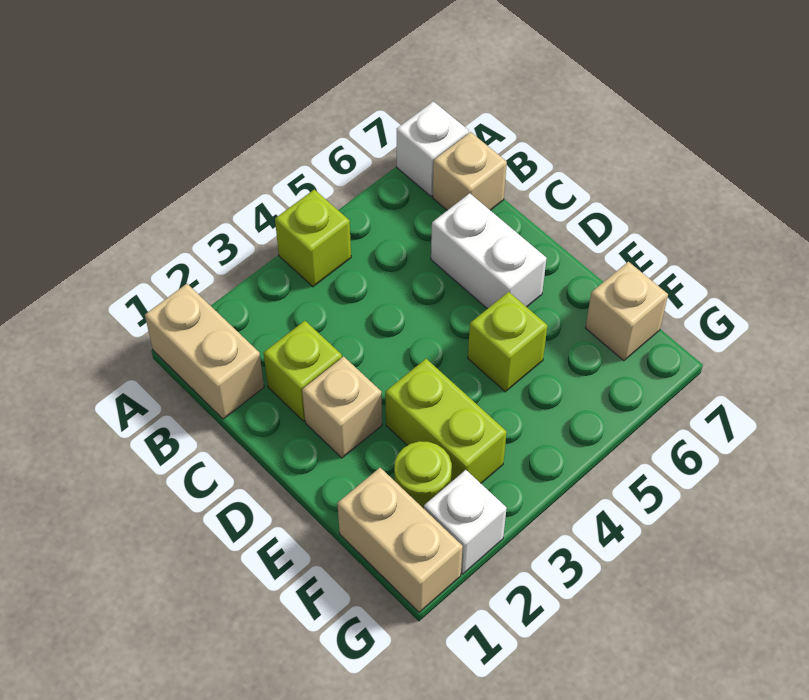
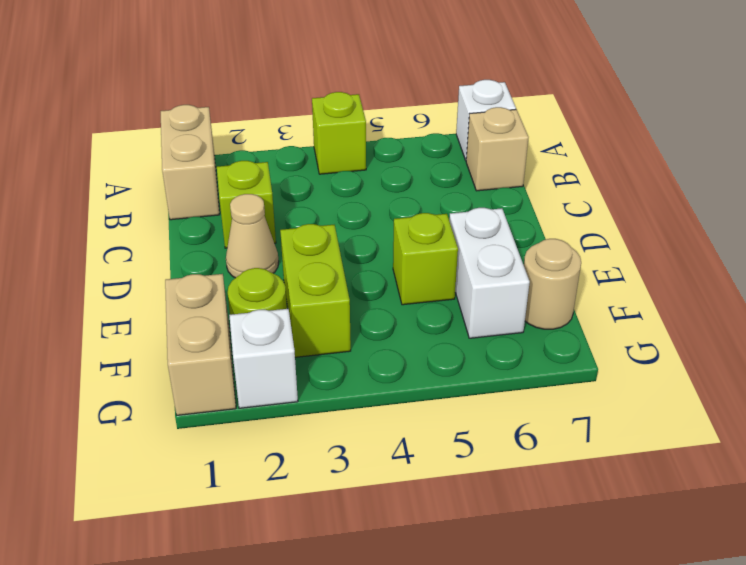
white brick C6:D6 level 1 -> white brick E6:F6 level 1
tan brick D2 level 1 -> tan cone D2 level 1
tan brick F7 level 1 -> tan round brick F7 level 1

